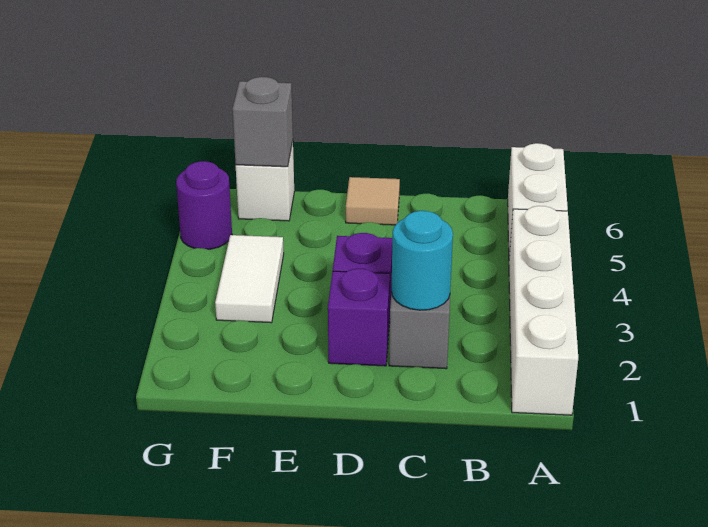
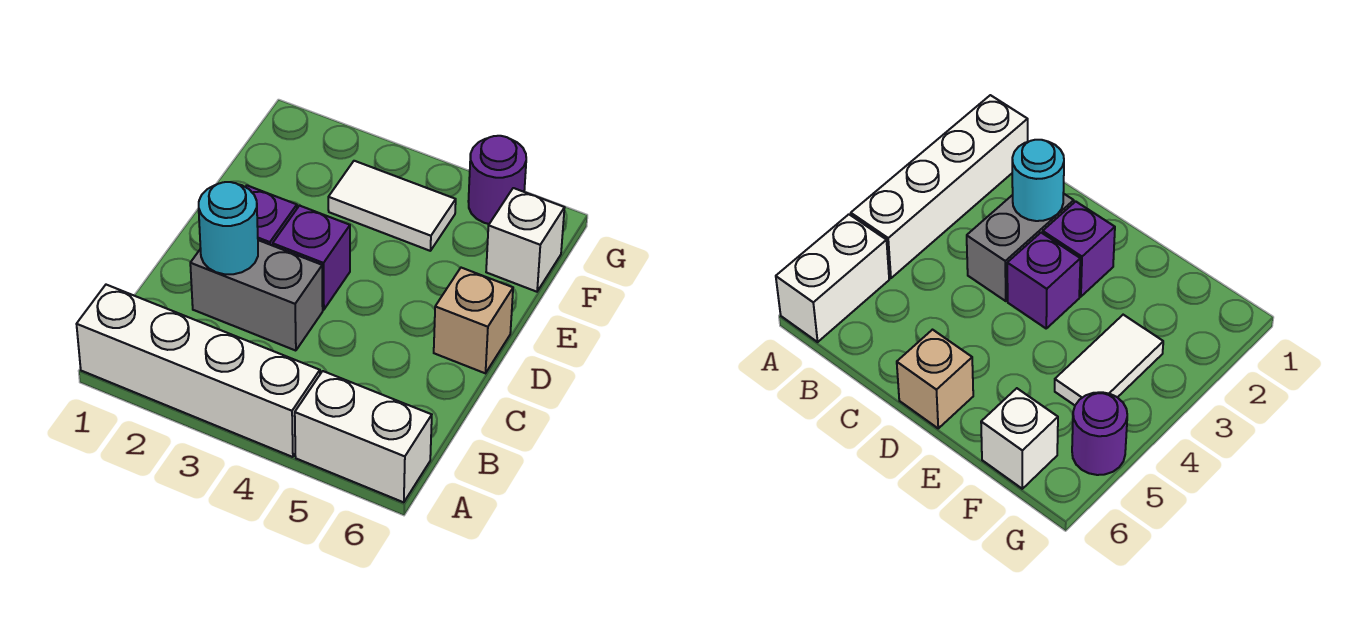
tan tile D6 level 1 -> tan brick D6 level 1
grey brick F6 level 2 -> none

